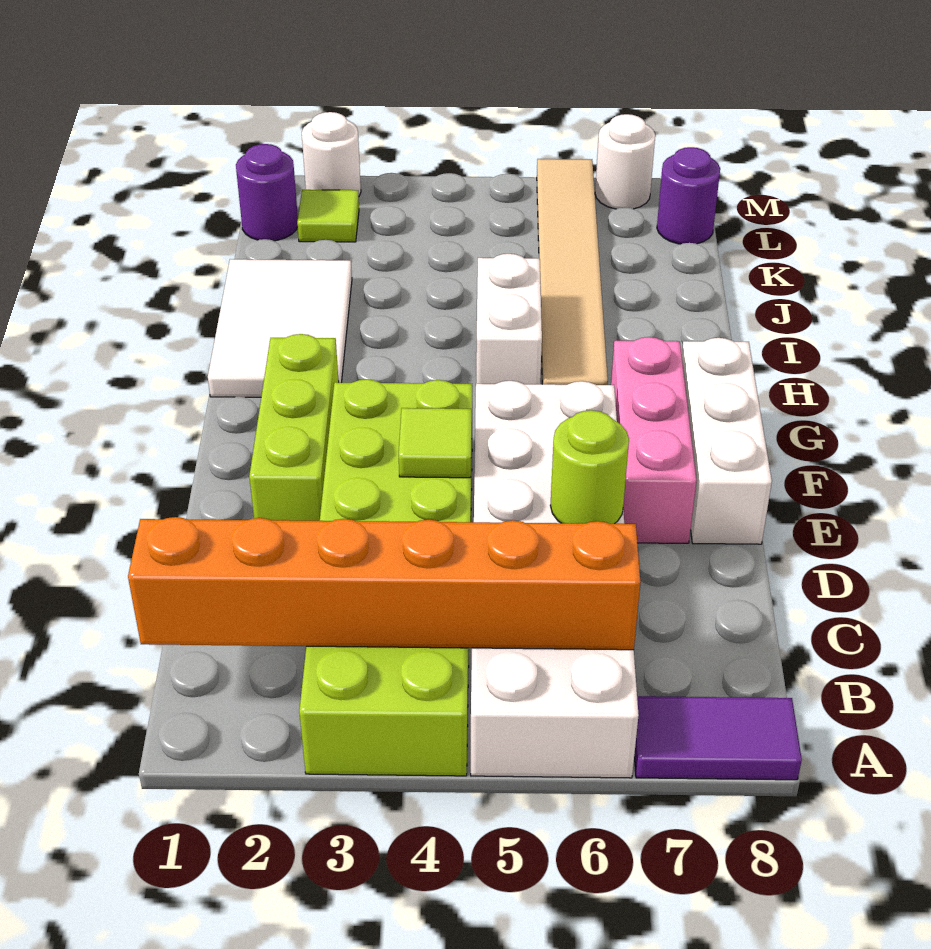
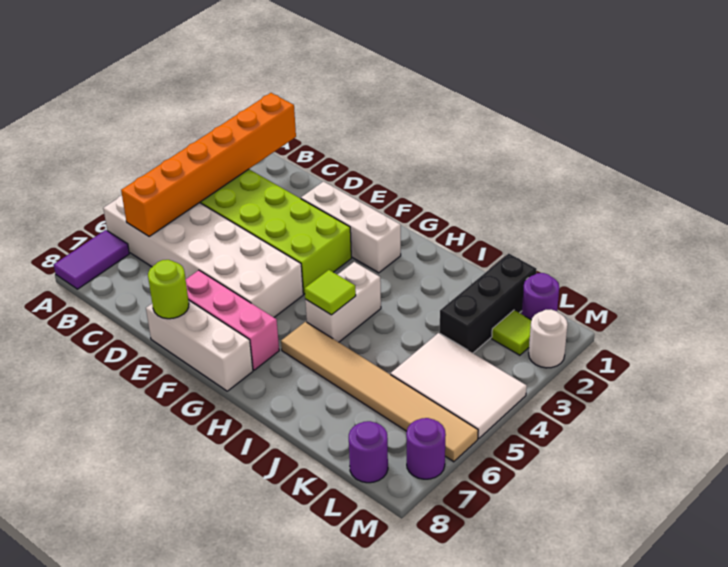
lime round brick D6 level 2 -> lime round brick E8 level 2
lime brick E2:G2 level 1 -> white brick E2:G2 level 1
lime tile E4 level 2 -> lime tile H5 level 2
white tile H1:J2 level 1 -> white tile K4:M5 level 1
white brick H5:I5 level 1 -> white brick H4:H5 level 1
none -> black brick K1:K3 level 1
white round brick M7 level 1 -> purple round brick M7 level 1

